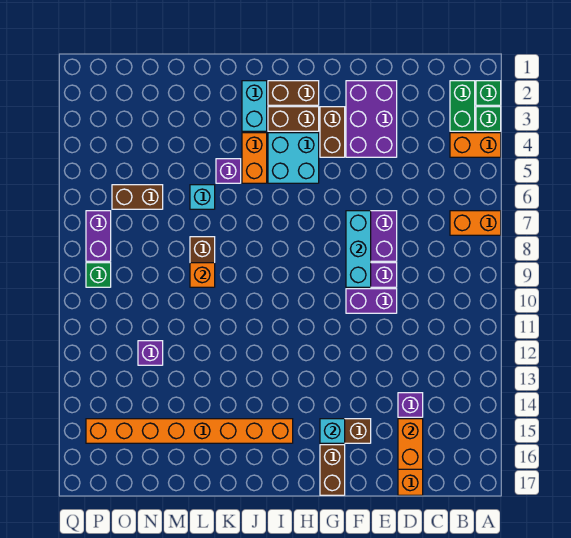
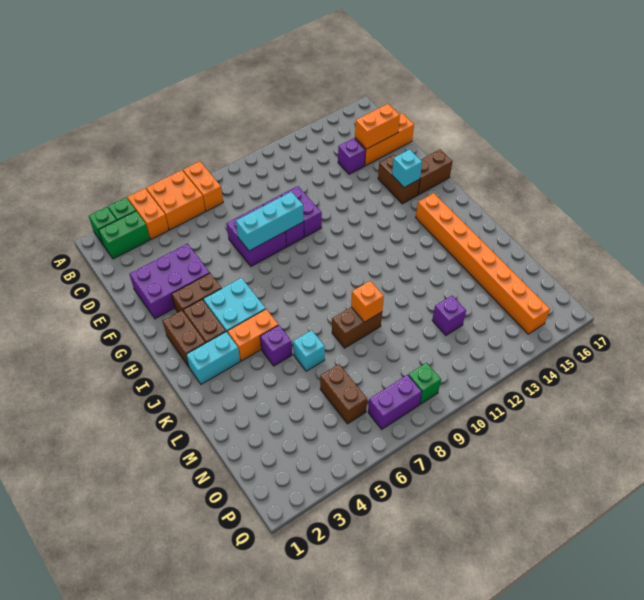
none -> orange brick A5:B6 level 1

